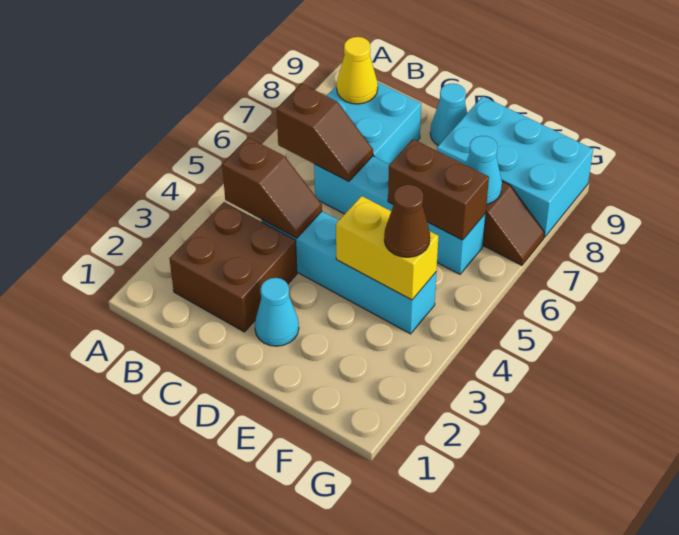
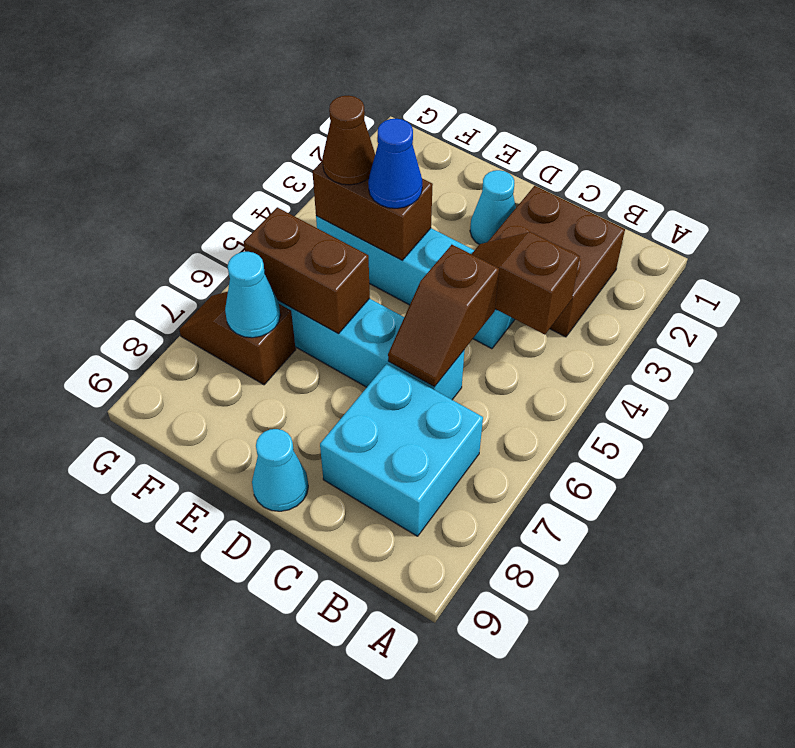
brown slope B6:C6 level 2 top B -> brown slope C5:C6 level 2 top 5
yellow cone B8 level 2 -> none
yellow brick E4:F4 level 2 -> brown brick E4:F4 level 2
none -> blue cone E4 level 3
cyan brick E8:G9 level 1 -> none

